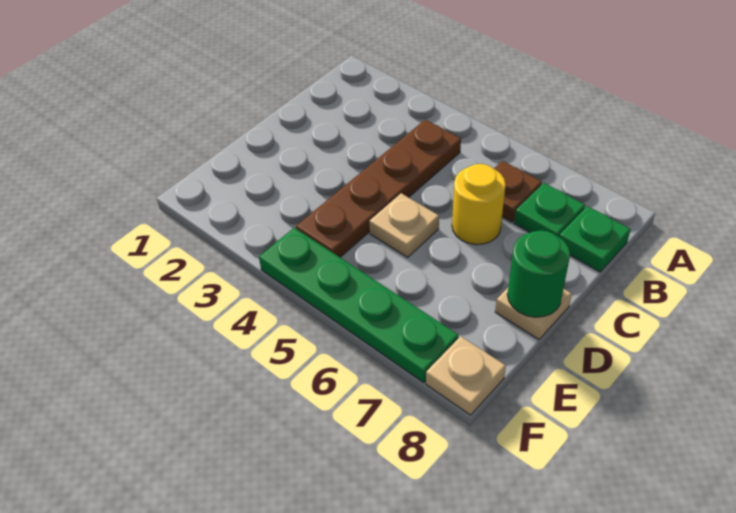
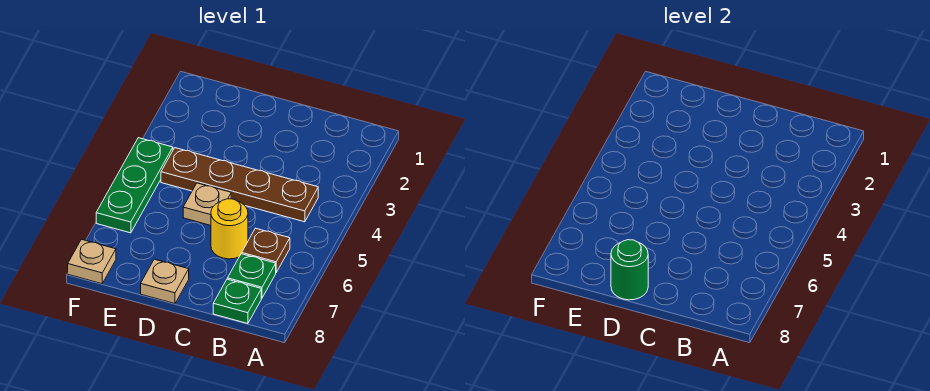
green plate F4:F7 level 1 -> green plate F4:F6 level 1

